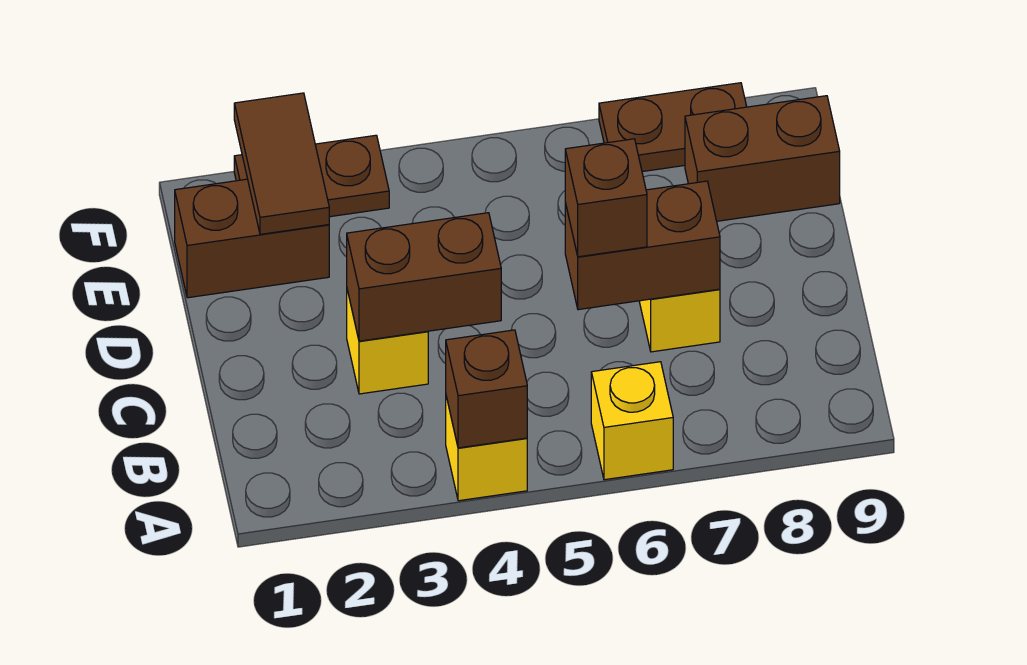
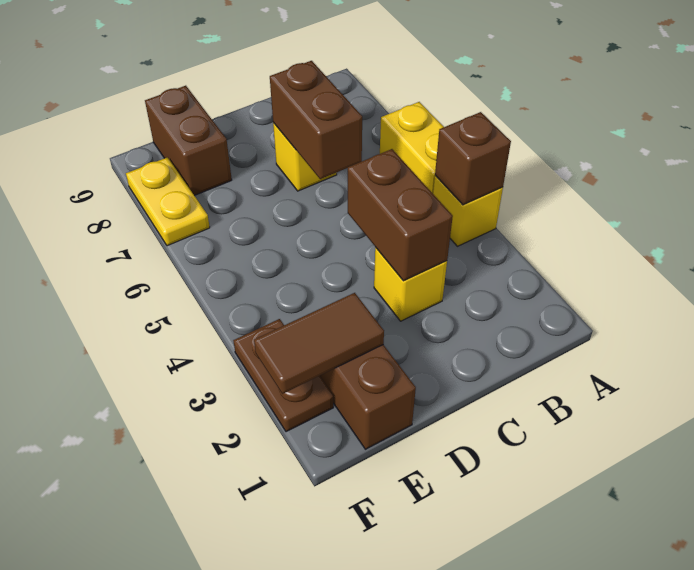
yellow brick A6 level 1 -> yellow brick A5:A6 level 1
brown brick C6 level 3 -> none
brown plate F7:F8 level 1 -> yellow plate F7:F8 level 1

